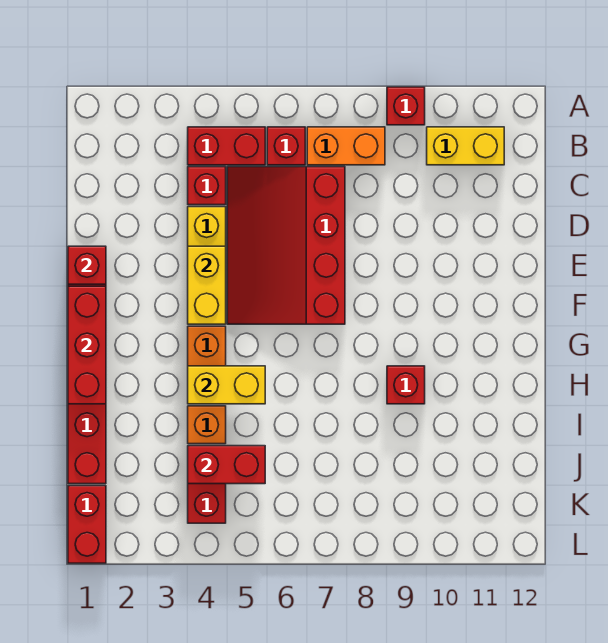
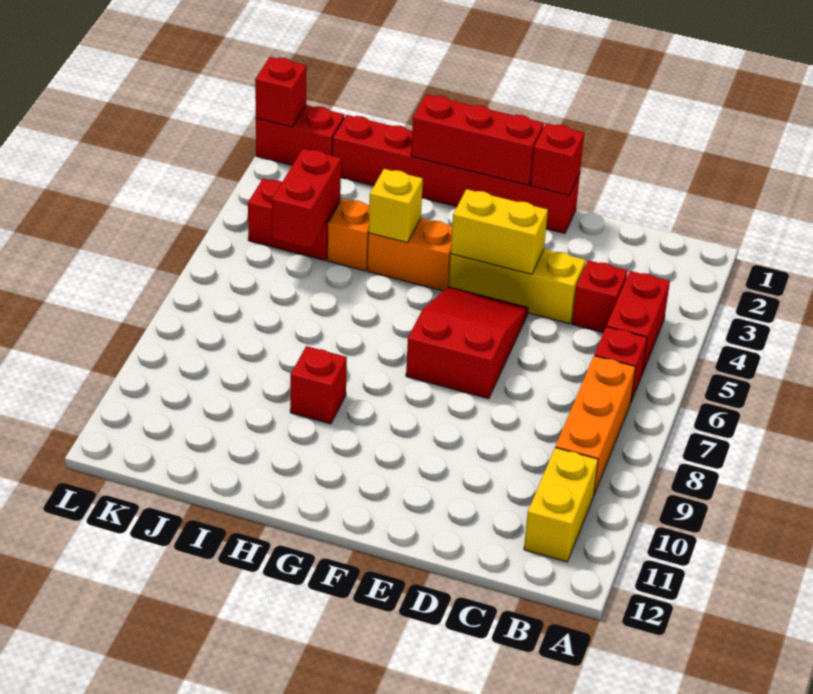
red brick A9 level 1 -> red brick L1 level 2
orange brick B7:B8 level 1 -> orange brick B7:B9 level 1
red slope C5:F7 level 1 top 7 -> red slope E5:F7 level 1 top 7
yellow brick H4:H5 level 2 -> yellow brick H4 level 2

